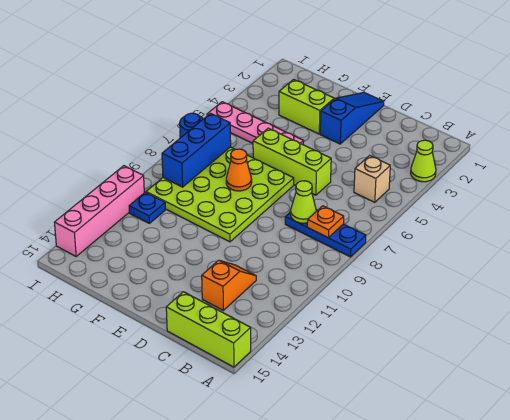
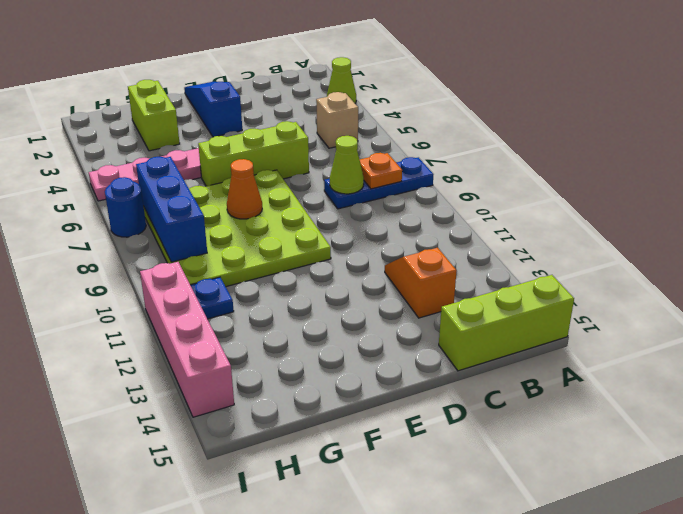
lime brick F3:G3 level 1 -> lime brick G2:G3 level 1

